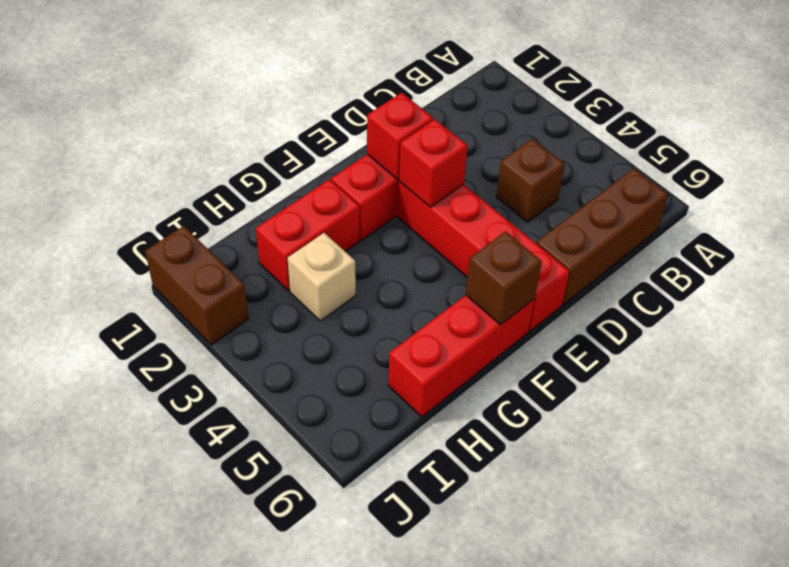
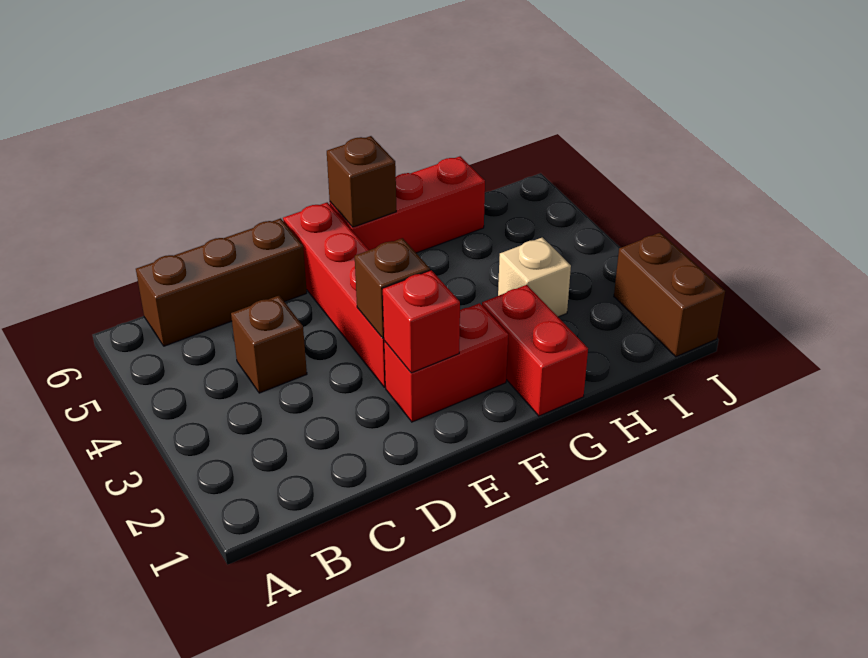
red brick E3 level 2 -> brown brick E3 level 2
red brick G2:H2 level 1 -> red brick G1:G2 level 1

